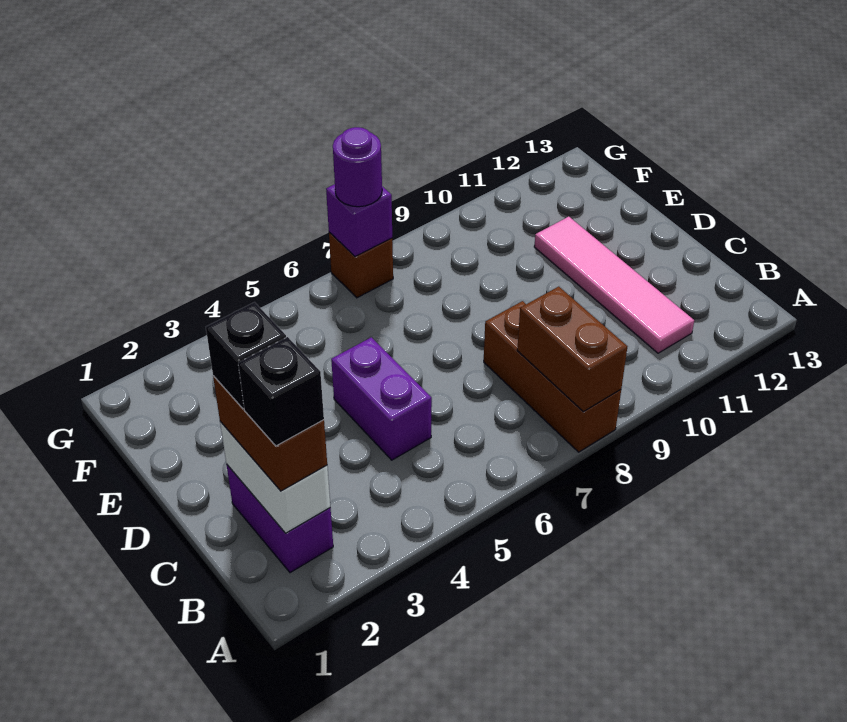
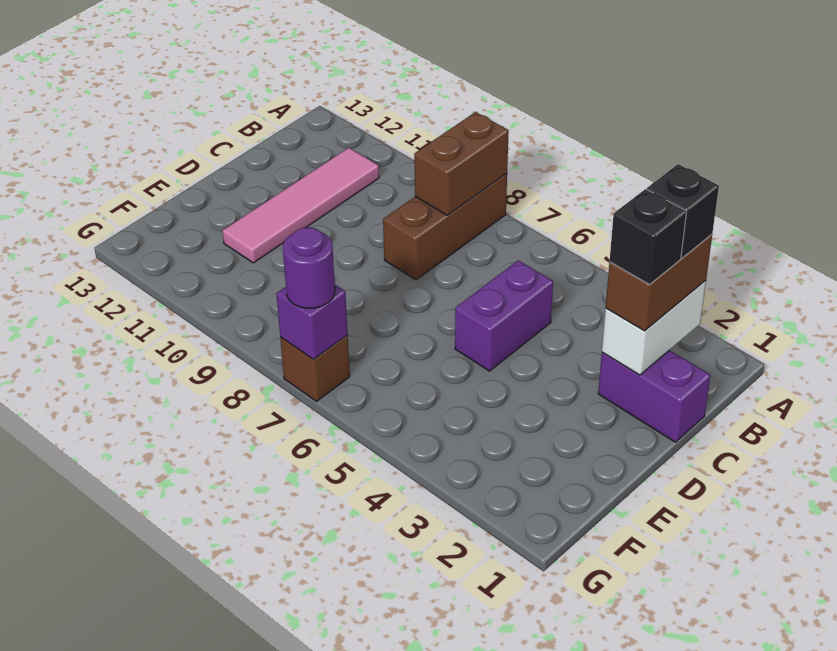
purple brick B2:C2 level 1 -> purple brick C1:C2 level 1

